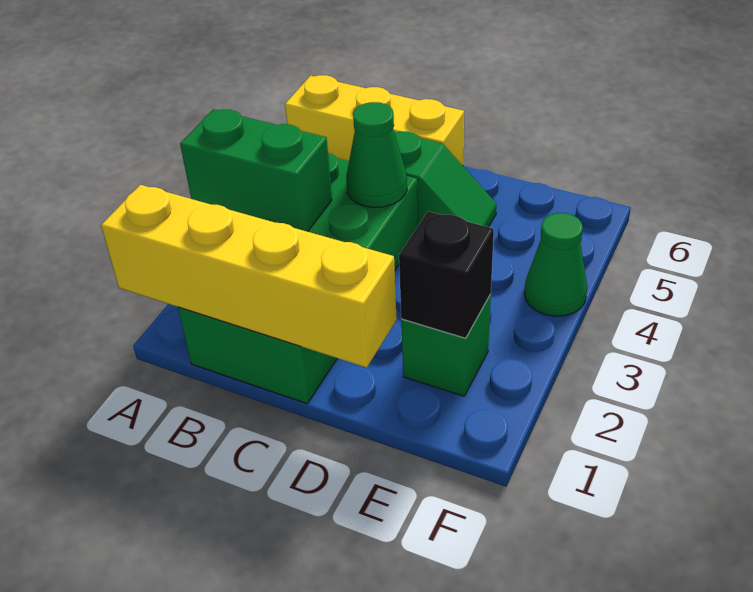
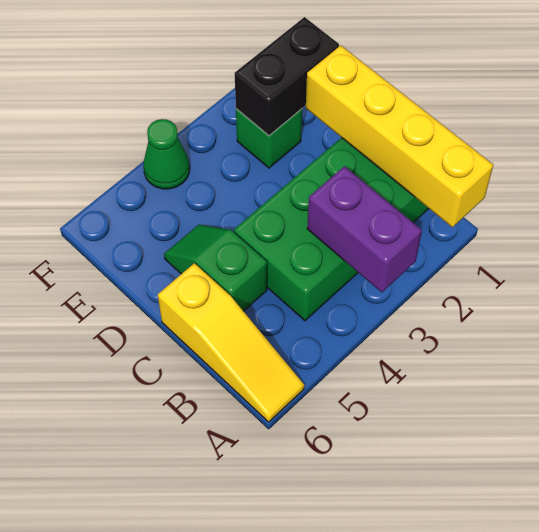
green brick A3:B3 level 2 -> purple brick A3:B3 level 2
yellow brick A6:C6 level 1 -> yellow slope A6:C6 level 1 top C
green cone C4 level 2 -> none
black brick E2 level 2 -> black brick E1:E2 level 2

